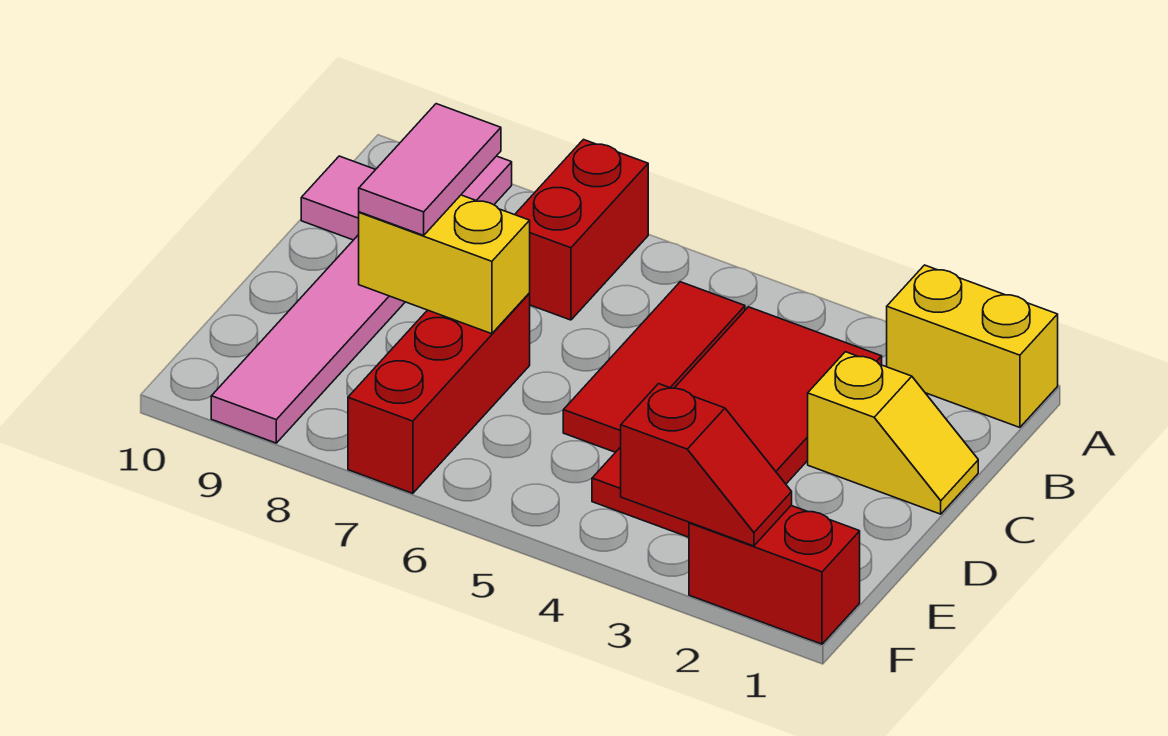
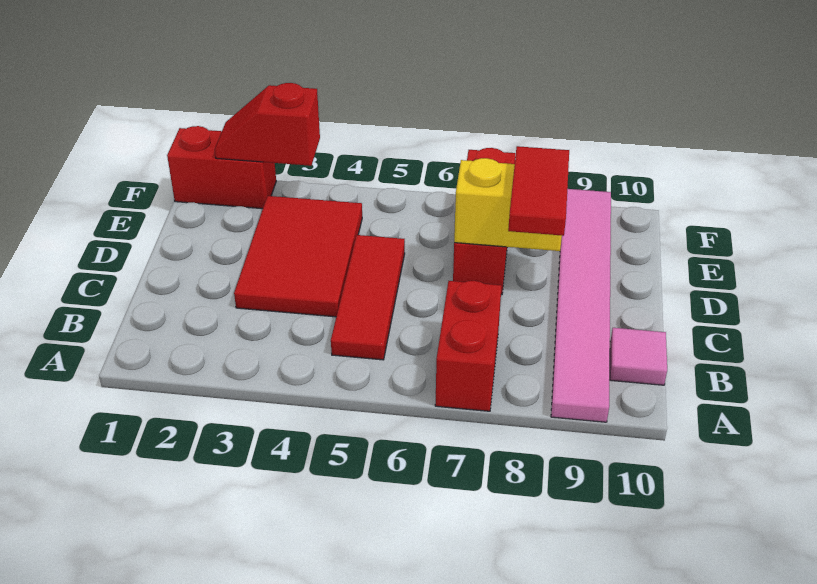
yellow brick A1:A2 level 1 -> none
red tile B3:E4 level 1 -> red tile C3:E4 level 1
yellow slope C1:C2 level 1 top 2 -> none
pink tile C8:D8 level 3 -> red tile C8:D8 level 3

